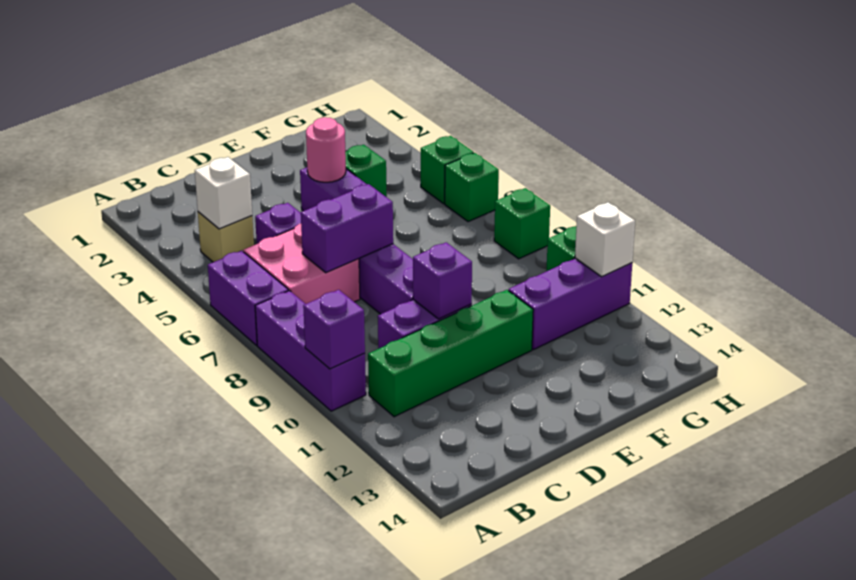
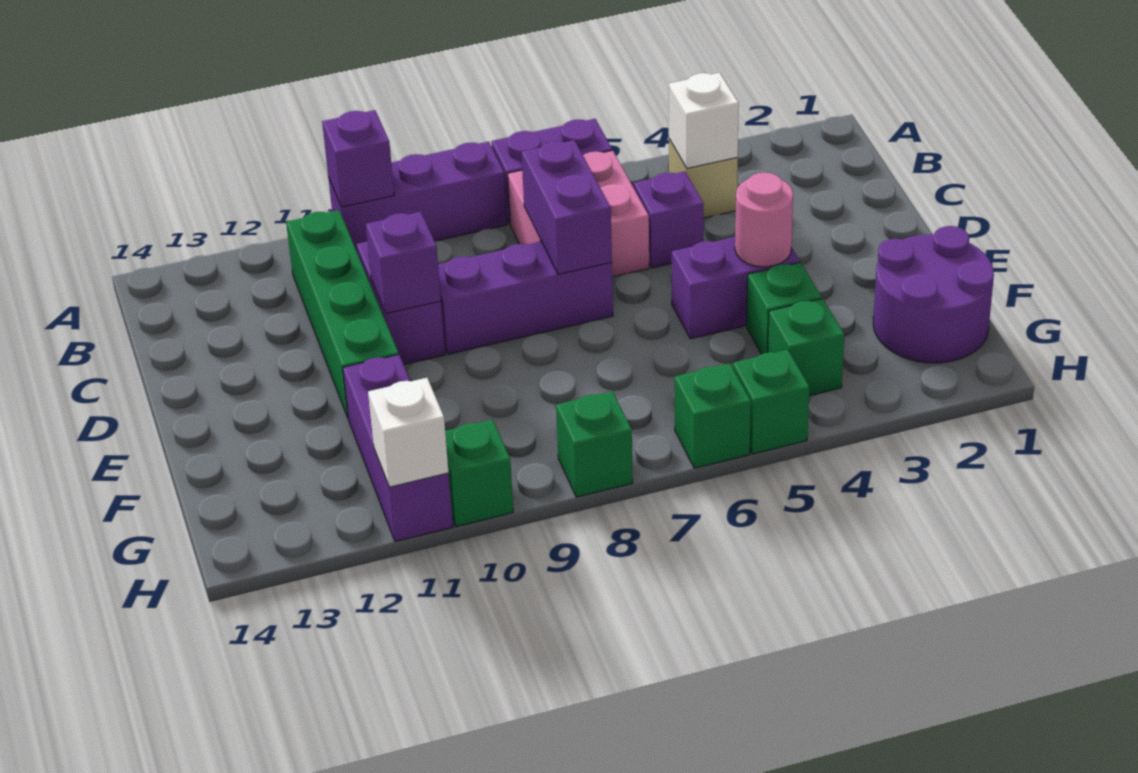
none -> purple round brick F1:G2 level 1
none -> green brick G4 level 1

